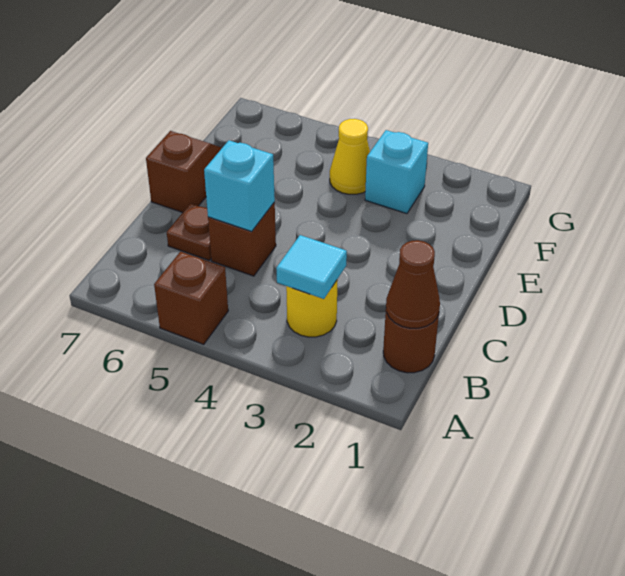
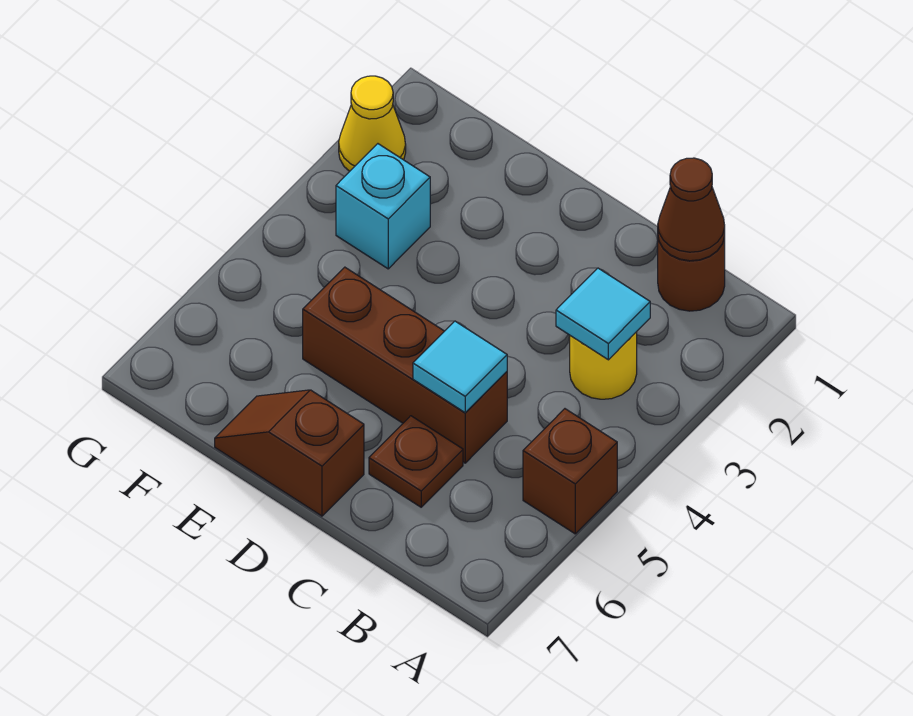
brown brick C5 level 1 -> brown brick C5:E5 level 1
cyan brick C5 level 2 -> cyan tile C5 level 2
yellow cone F4 level 1 -> yellow cone G2 level 1

